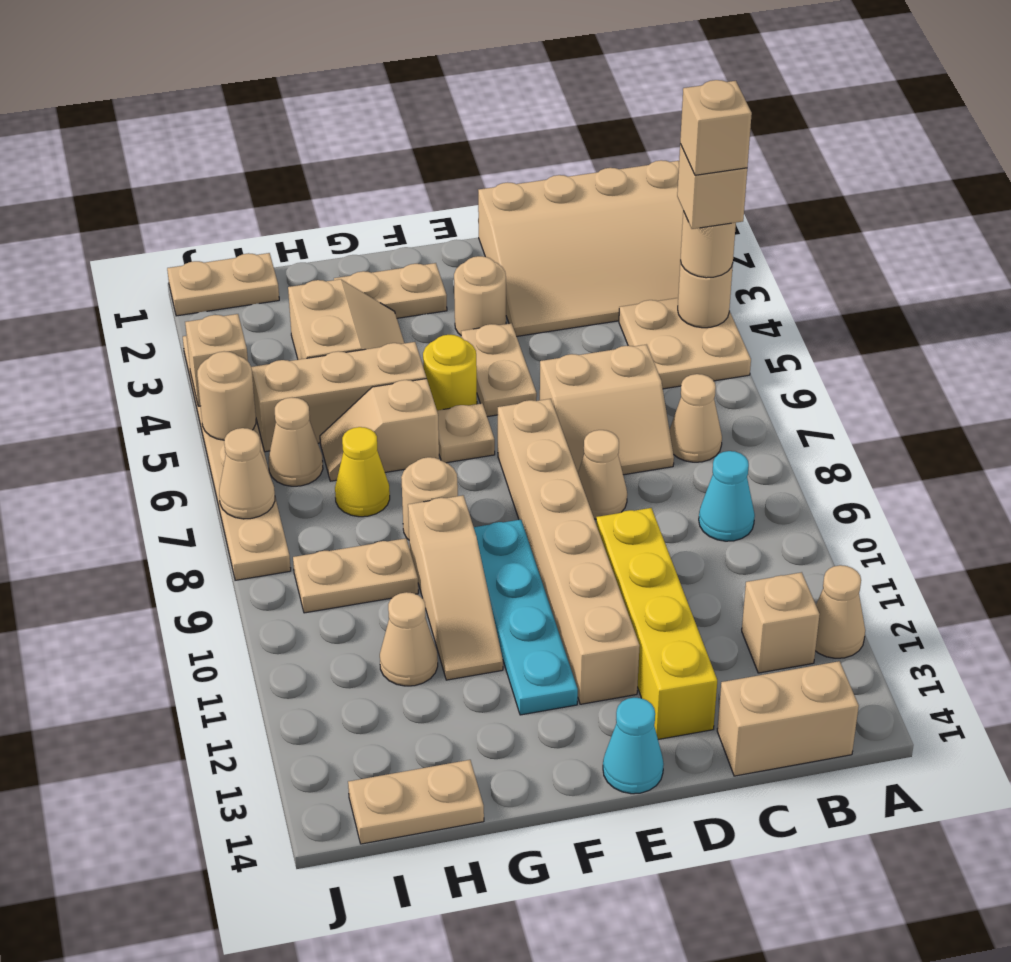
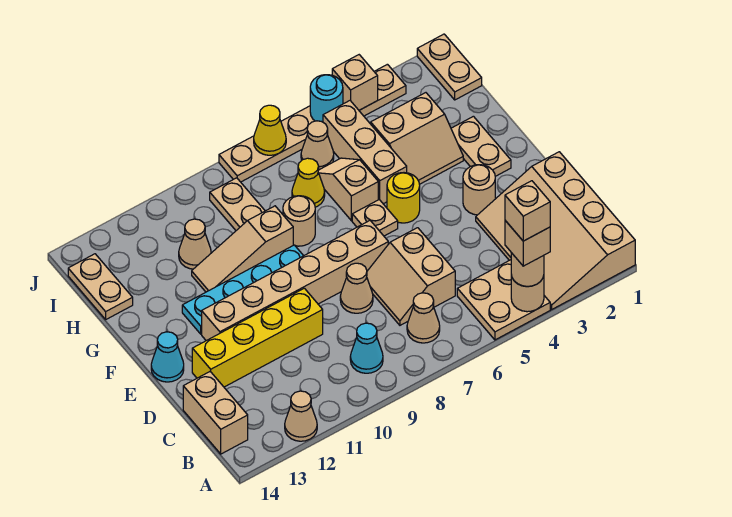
tan brick B12 level 1 -> none
tan plate E4:E5 level 1 -> none
tan round brick J5 level 2 -> cyan round brick J5 level 2
tan cone J7 level 2 -> yellow cone J7 level 2

